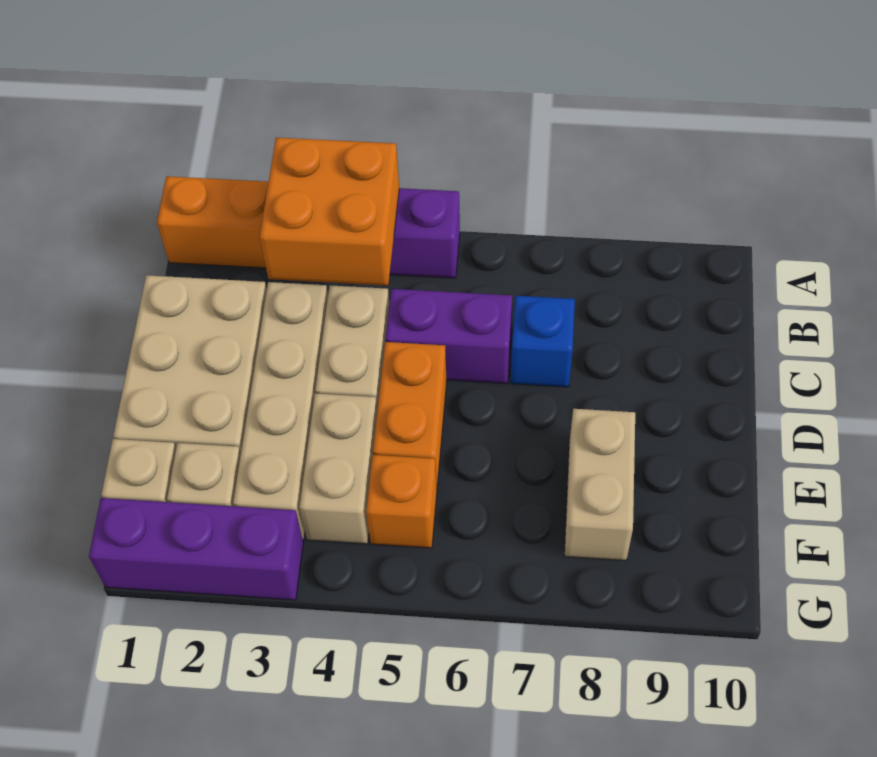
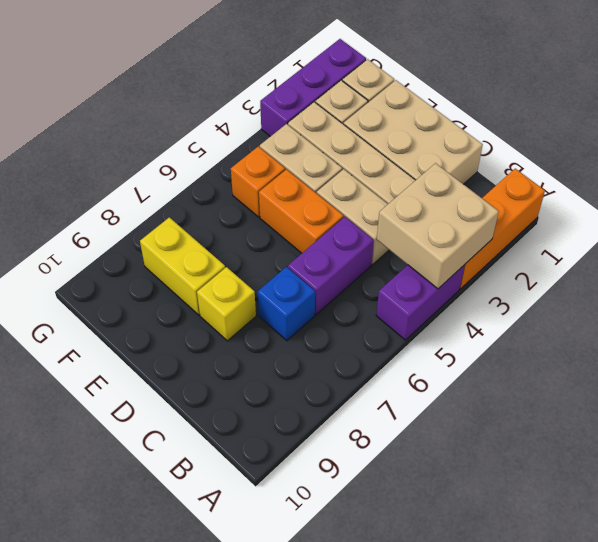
orange brick A3:B4 level 2 -> tan brick A3:B4 level 2
none -> yellow brick D8 level 1
tan brick E8:F8 level 1 -> yellow brick E8:F8 level 1

